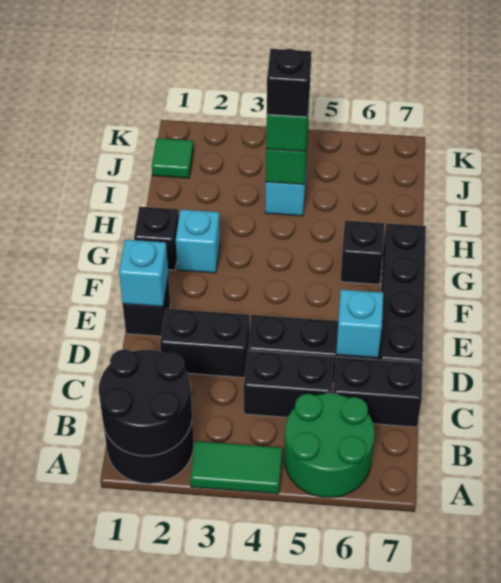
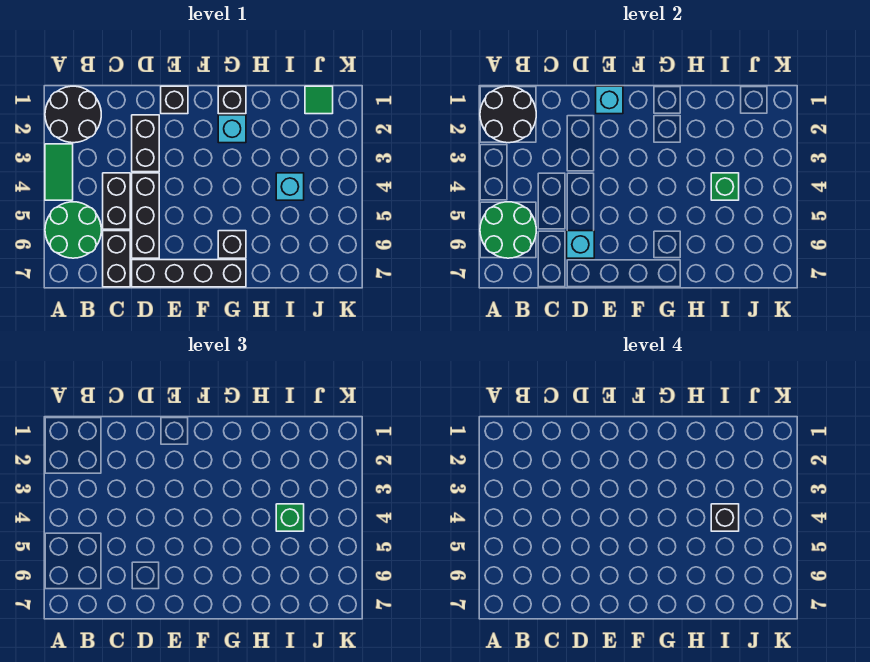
none -> green round brick A5:B6 level 2

